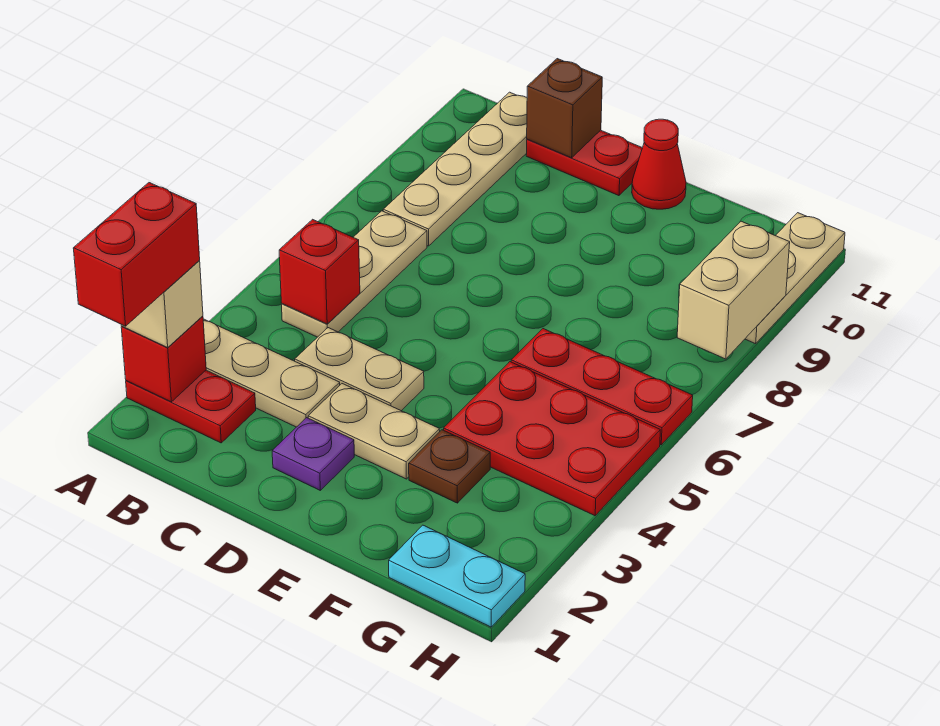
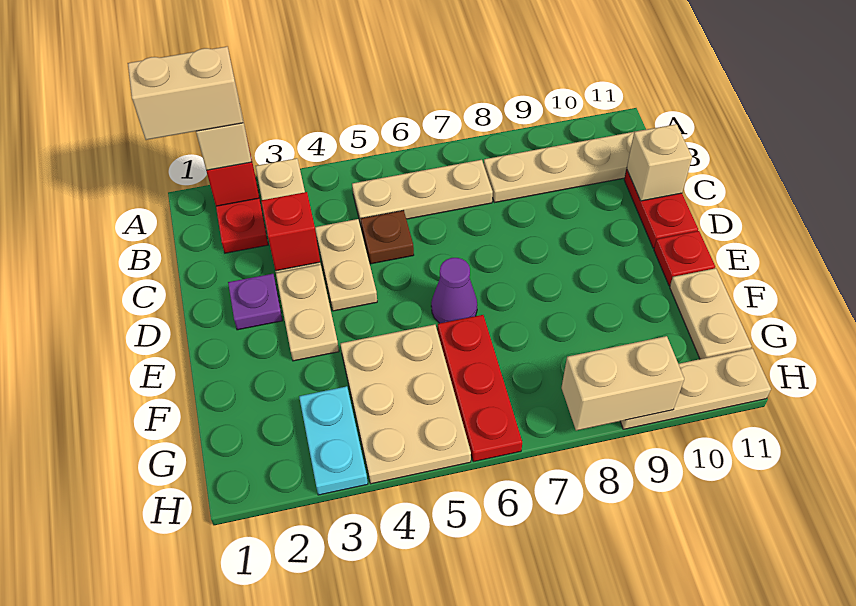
red brick A1:A2 level 4 -> tan brick A1:A2 level 4
red brick B5 level 2 -> red brick C3 level 2
brown brick C11 level 2 -> tan brick C11 level 2
none -> purple cone E6 level 1
red cone E11 level 1 -> red plate E11 level 1
brown plate F3 level 1 -> brown plate C5 level 1
red plate F4:H5 level 1 -> tan plate F4:H5 level 1
none -> tan plate F11:G11 level 1
cyan plate G1:H1 level 1 -> cyan plate G3:H3 level 1

